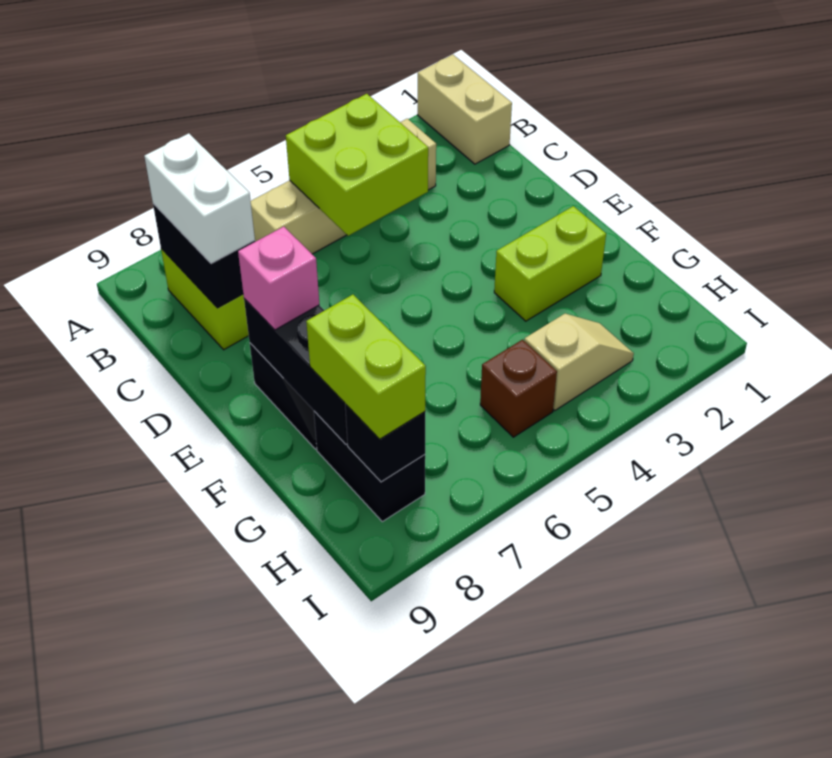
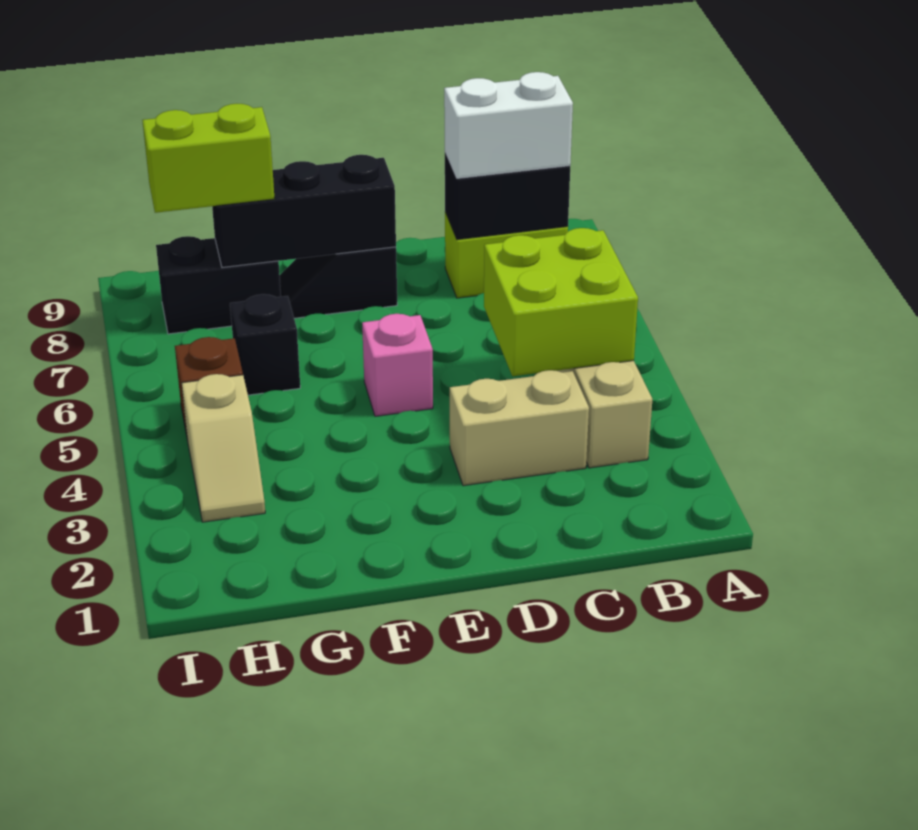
tan brick A1:B1 level 1 -> tan brick C3:D3 level 1
pink brick E8 level 3 -> pink brick E5 level 1
lime brick F2:F3 level 1 -> none
black brick H8 level 2 -> black brick G6 level 1

